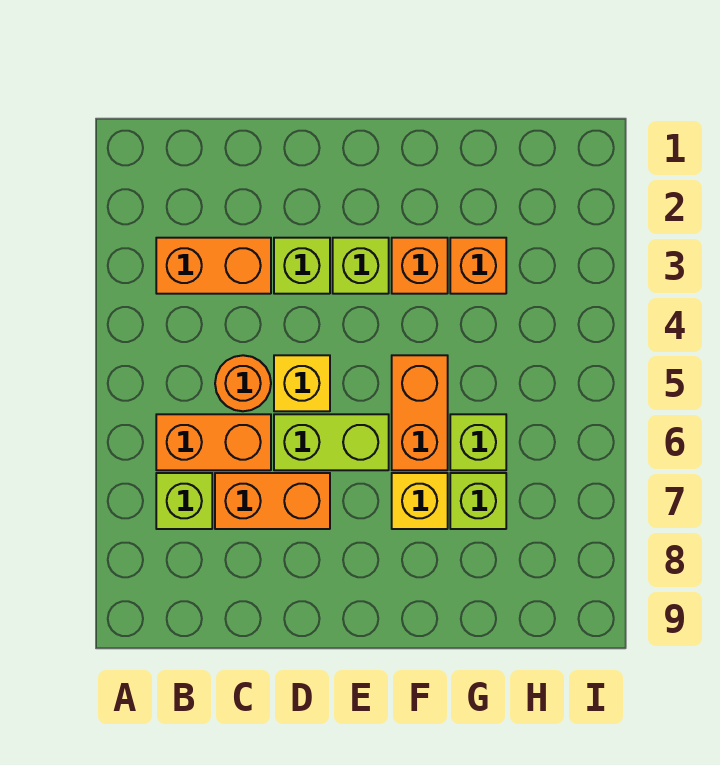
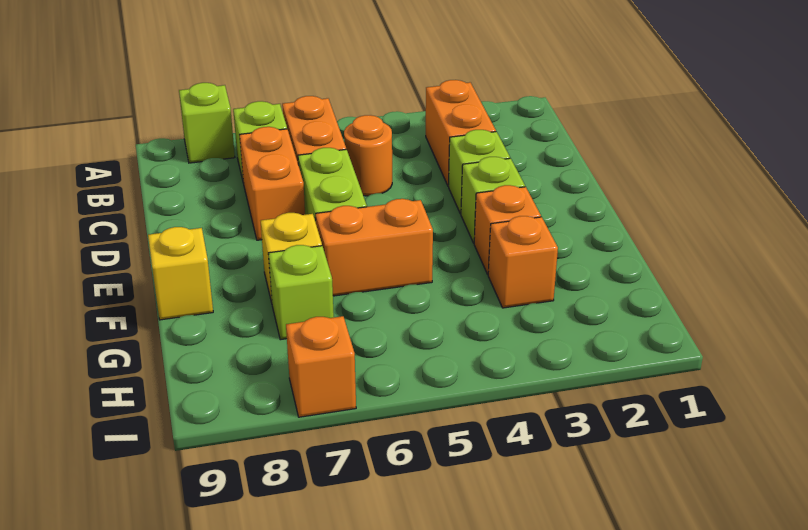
yellow brick D5 level 1 -> yellow brick F9 level 1
lime brick G6 level 1 -> lime brick A8 level 1
none -> orange brick I7 level 1

